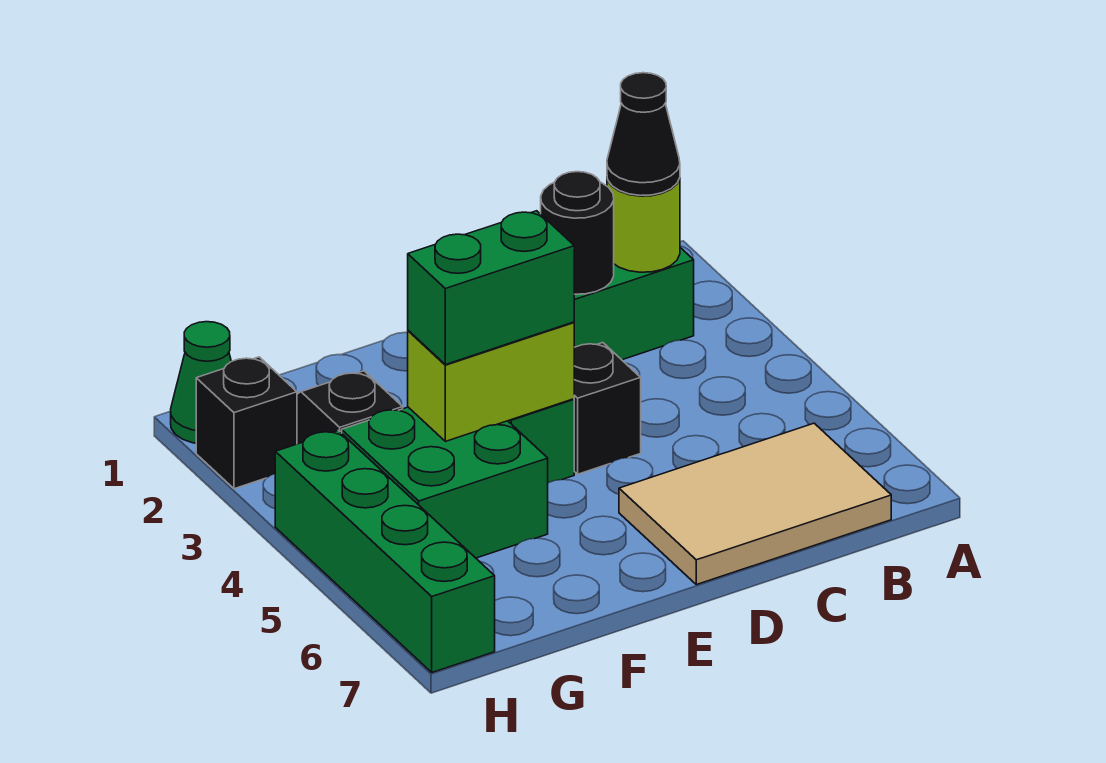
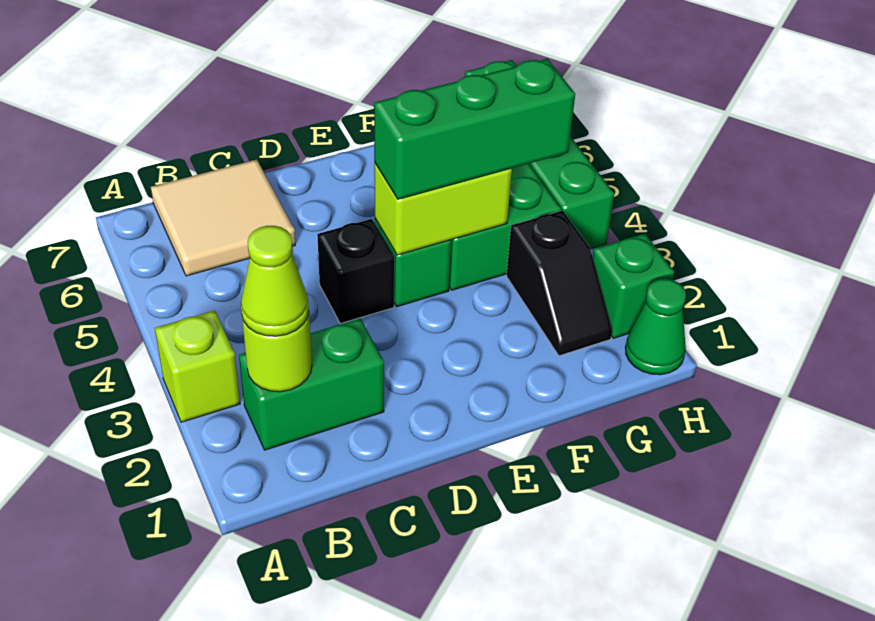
none -> lime brick A3 level 1
black cone B2 level 3 -> lime cone B2 level 3
tan tile B6:D7 level 1 -> tan tile B6:C7 level 1
black round brick C2 level 2 -> none
green brick E4:F4 level 3 -> green brick E4:G4 level 3
black brick H2 level 1 -> green brick H2 level 1

